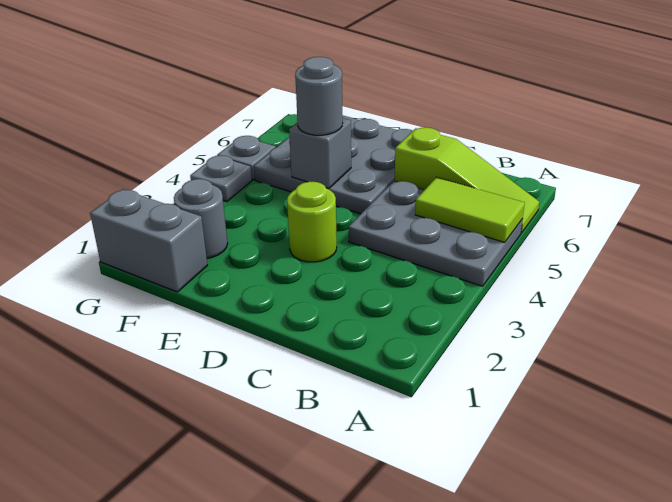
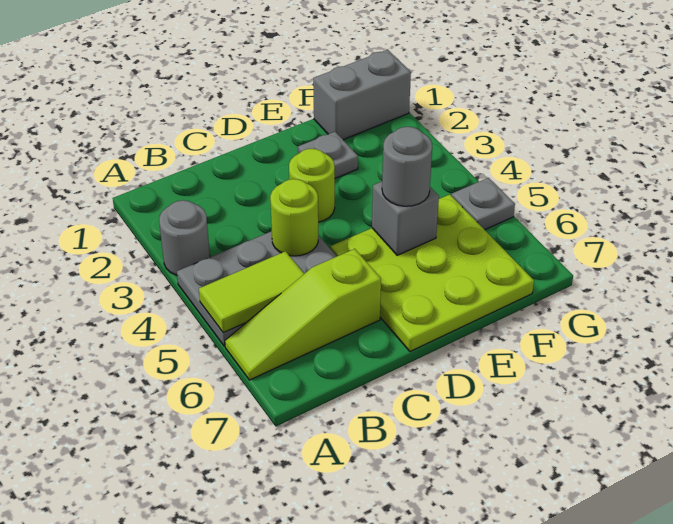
none -> lime round brick C4 level 2
grey plate D5:F7 level 1 -> lime plate D5:F7 level 1
grey round brick F2 level 1 -> grey round brick A3 level 1
grey plate G4 level 1 -> grey plate E2 level 1

